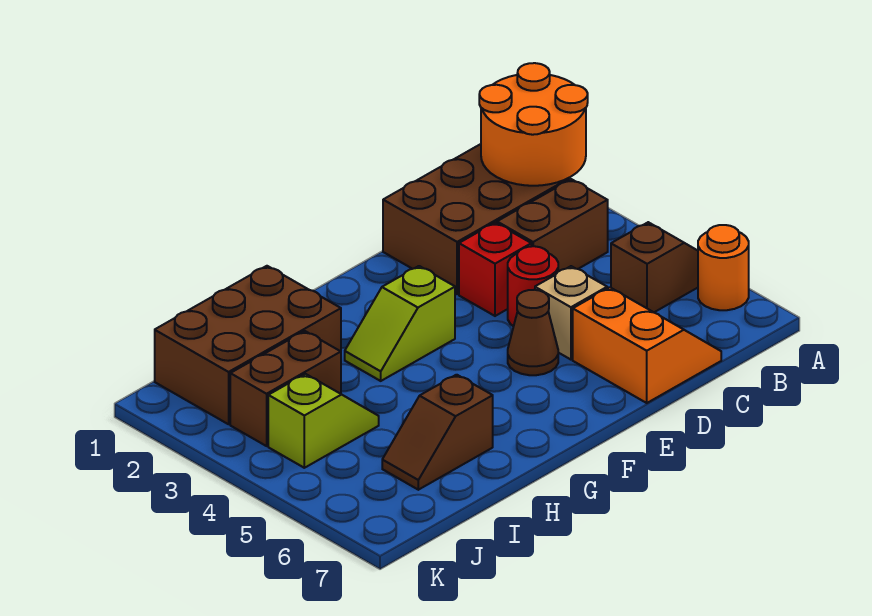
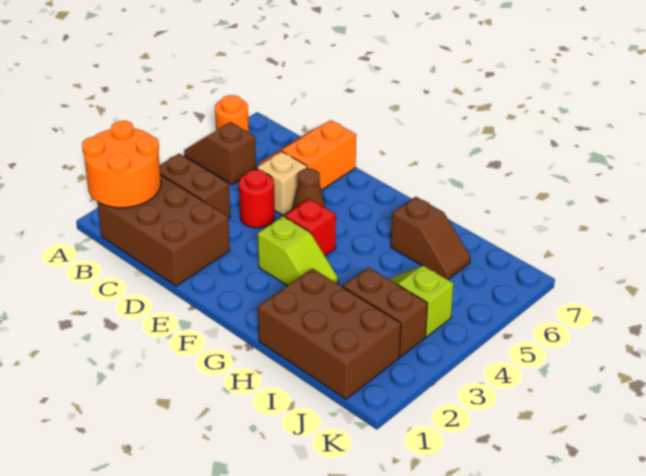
red brick D3 level 1 -> red brick F4 level 1

